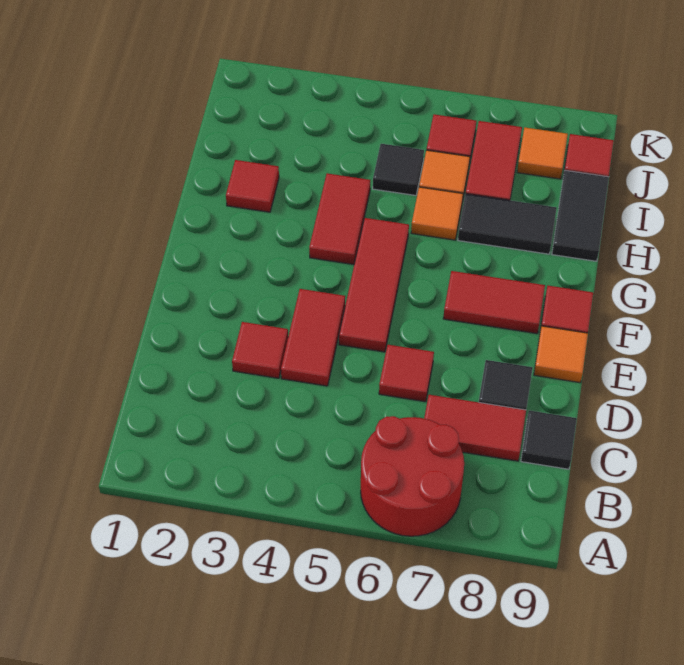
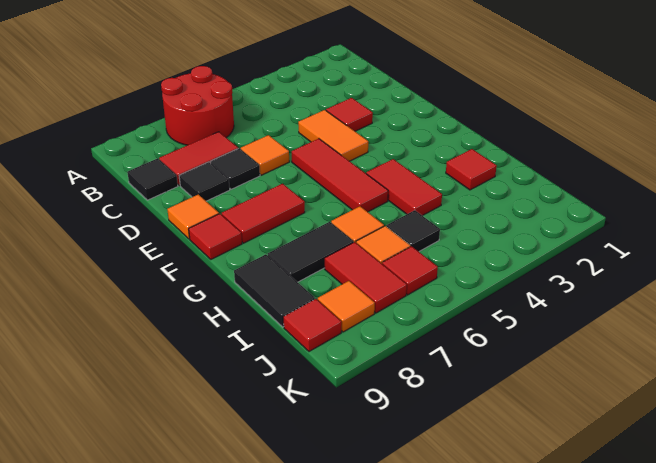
red tile D4:E4 level 1 -> orange tile D4:E4 level 1
red tile D6 level 1 -> orange tile D6 level 1
none -> black tile D7 level 1

